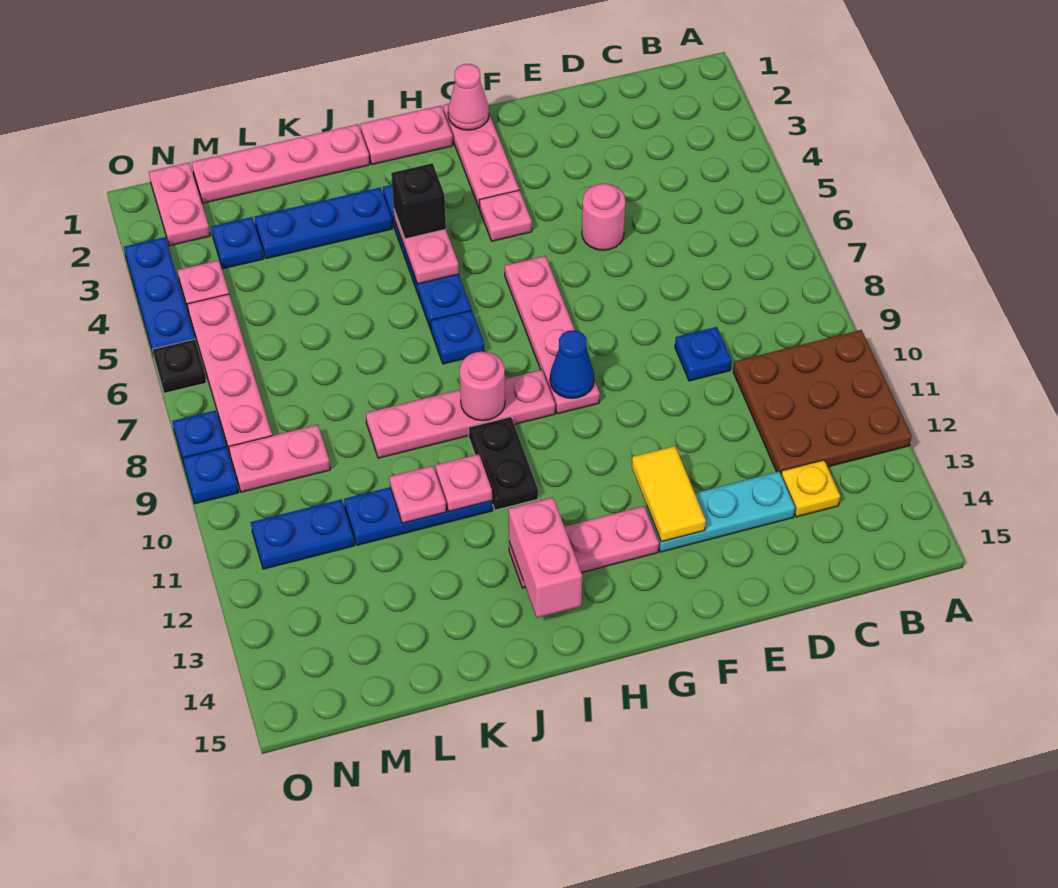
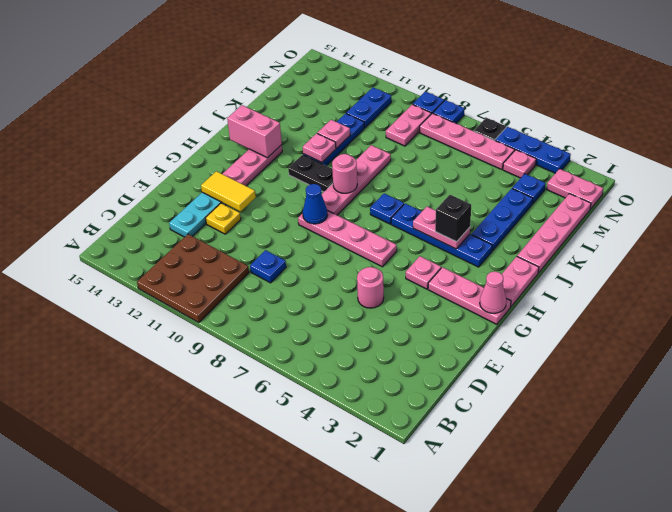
yellow plate C13 level 1 -> yellow plate E12 level 1

